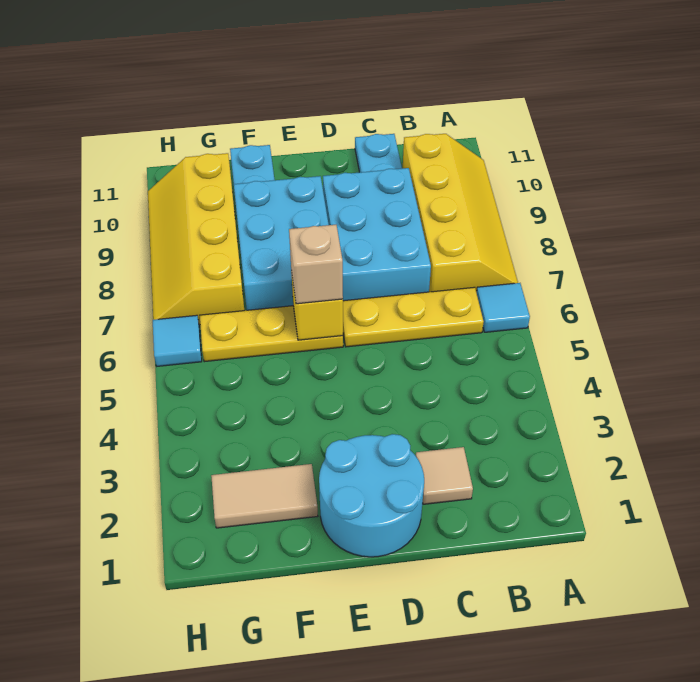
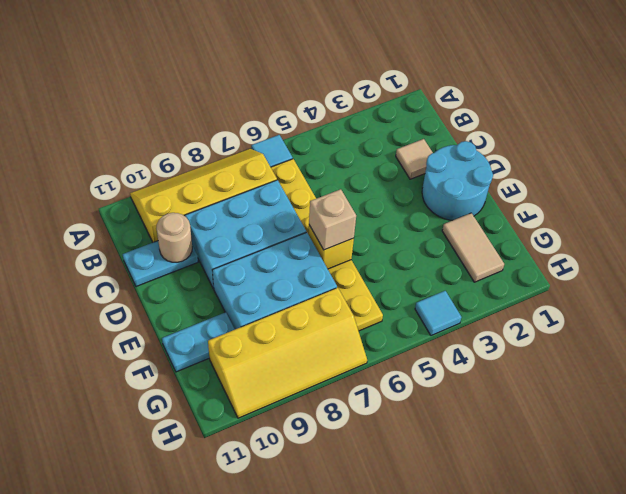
none -> tan round brick C10 level 2
cyan tile H6 level 1 -> cyan tile H4 level 1

